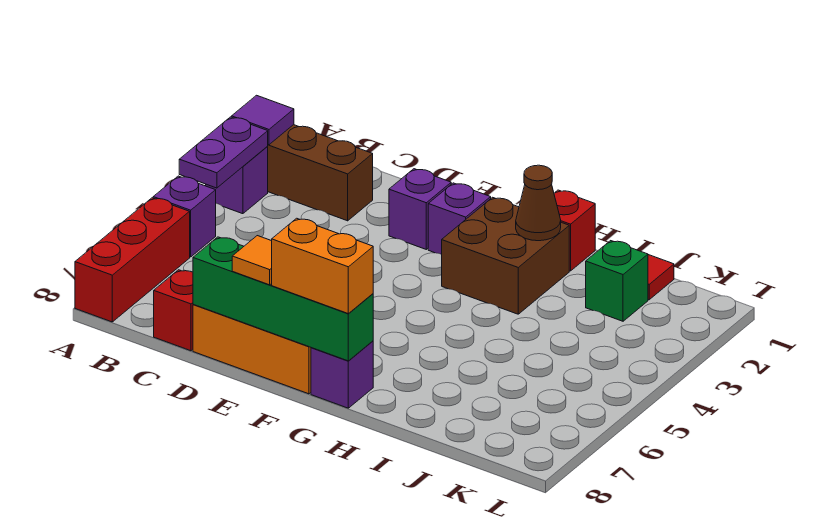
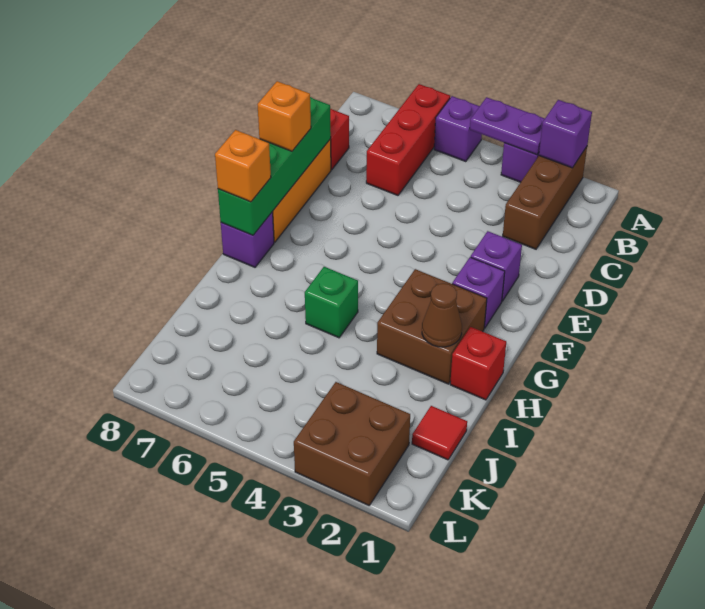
purple tile A2 level 2 -> purple brick A2 level 2
red brick A6:A8 level 1 -> red brick A6:C6 level 1
orange tile E8 level 3 -> orange brick E8 level 3
orange brick F8:G8 level 3 -> orange brick G8 level 3
green brick J2 level 1 -> green brick H5 level 1
none -> brown brick K2:L3 level 1

